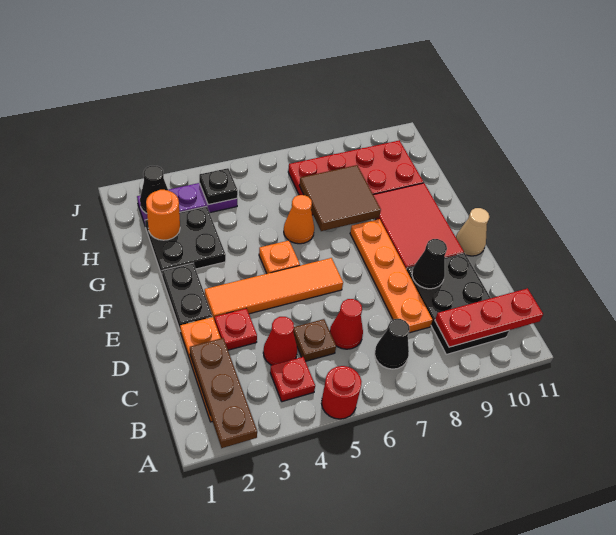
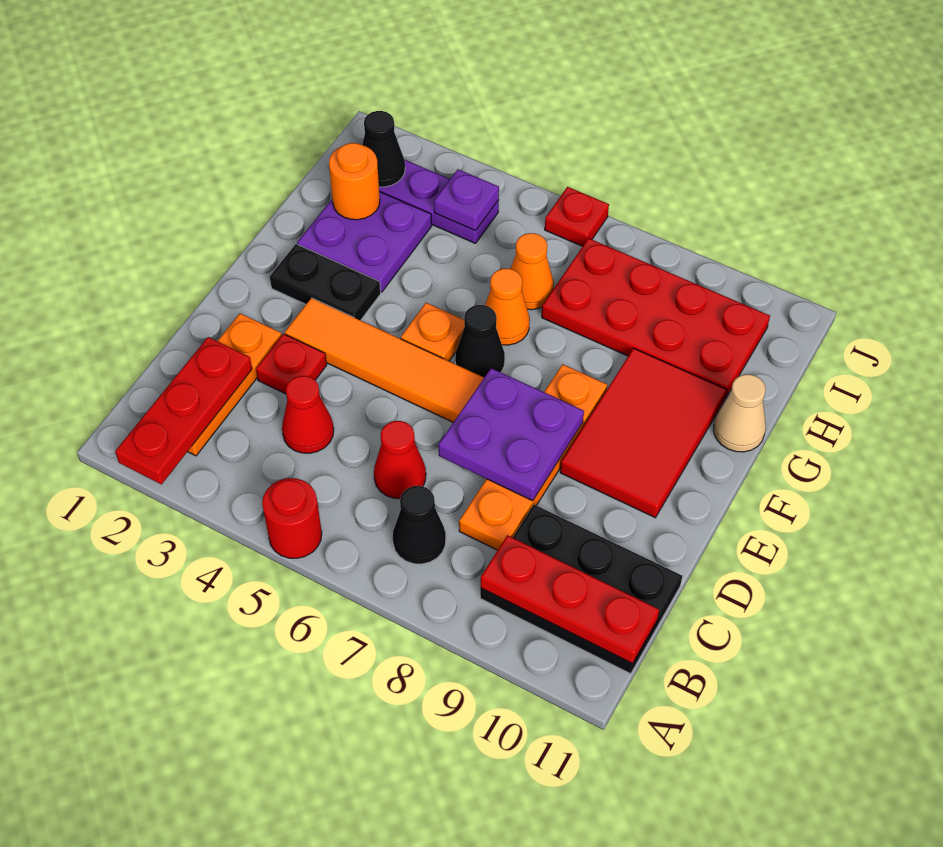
brown plate A2:C2 level 2 -> red plate A2:C2 level 2
red plate B4 level 1 -> red plate J6 level 1
black plate B9:D10 level 1 -> black plate B9:C11 level 1
brown plate C5 level 1 -> none
none -> purple plate D7:E8 level 2
black cone D9 level 2 -> black cone F6 level 1
black plate E2:F2 level 1 -> black plate F2:F3 level 1
tan cone E11 level 1 -> tan cone G11 level 1
black plate G2:H3 level 1 -> purple plate G2:H3 level 1
brown tile G7:H8 level 2 -> none
none -> orange cone H6 level 1
black plate I4 level 2 -> purple plate I4 level 2

